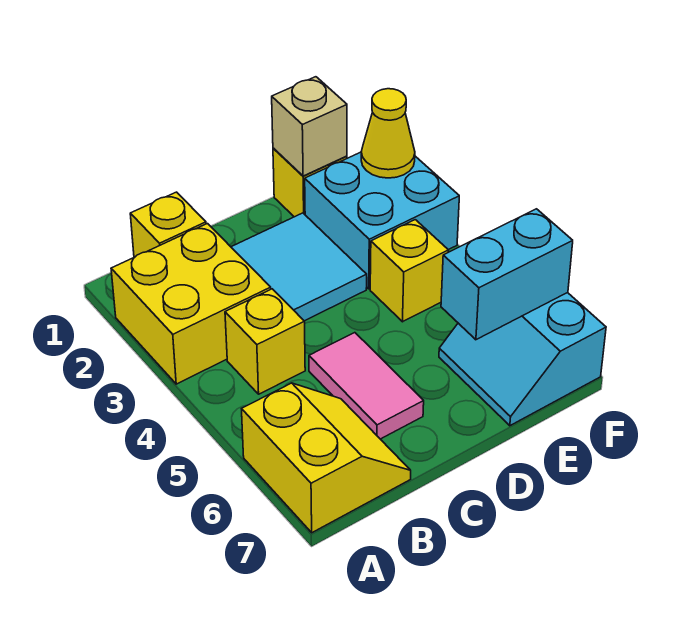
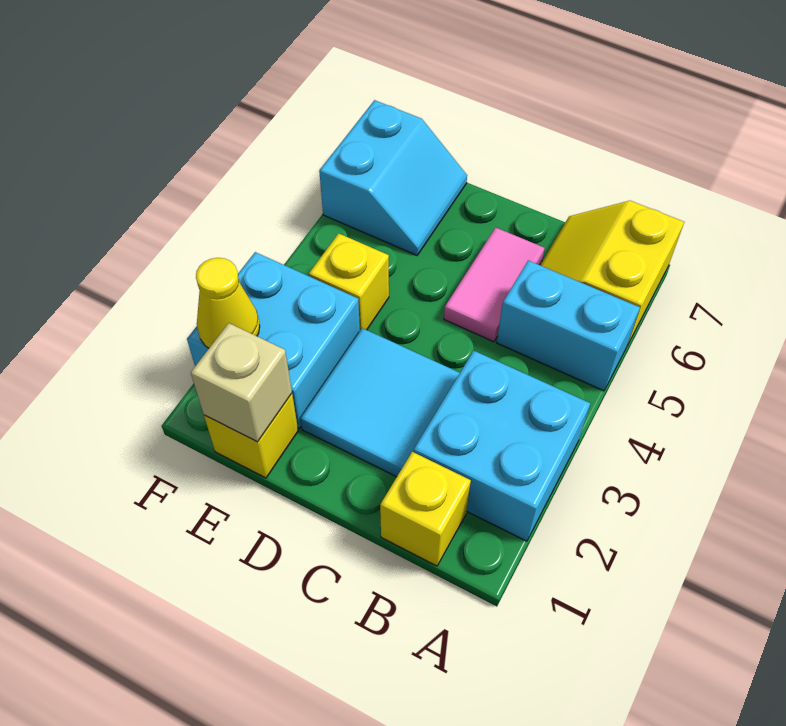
yellow brick A2:B3 level 1 -> cyan brick A2:B3 level 1
yellow brick B4 level 1 -> none
cyan brick E6:F6 level 2 -> cyan brick A5:B5 level 1

